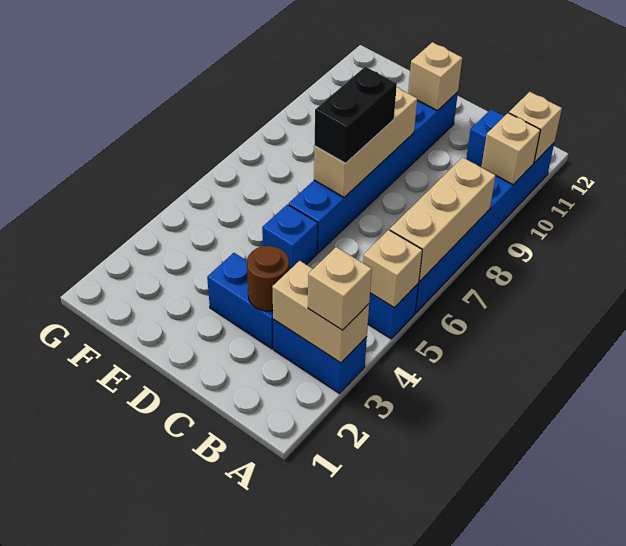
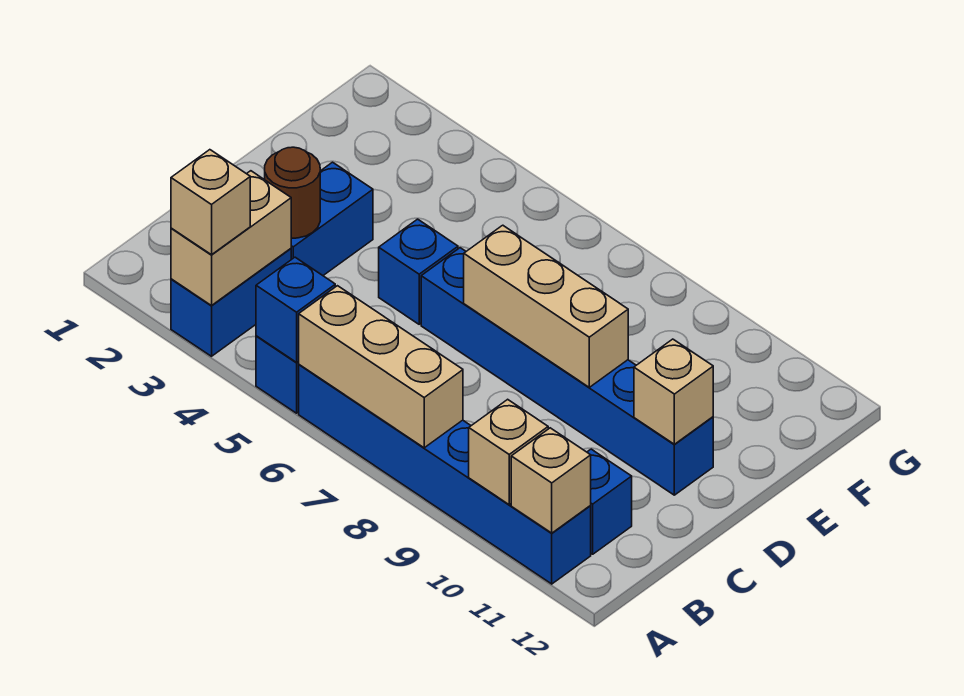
tan brick A5 level 2 -> blue brick A5 level 2
black brick D7:D8 level 3 -> none

